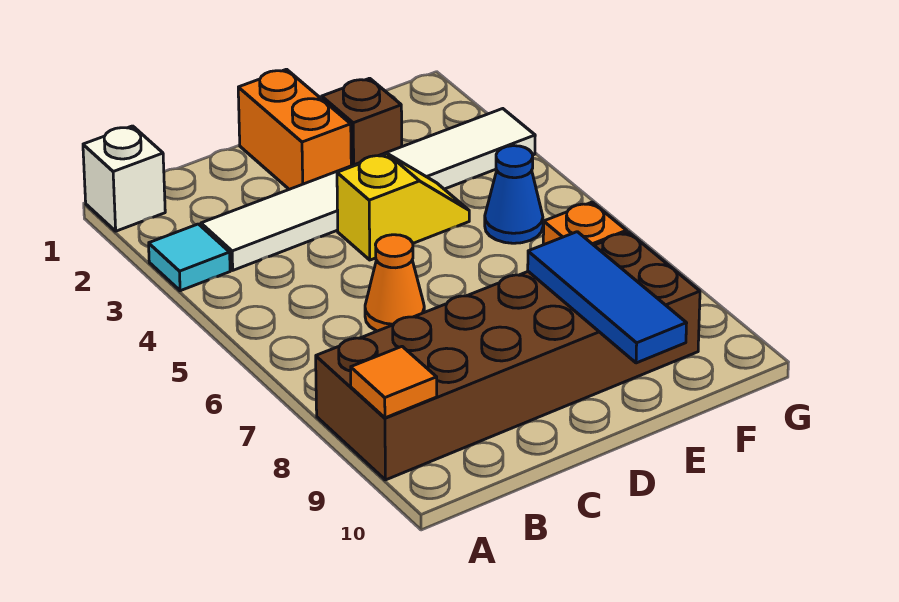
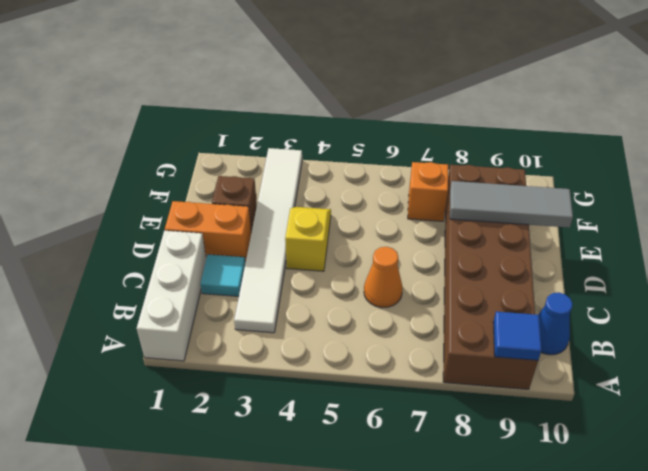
white brick A1 level 1 -> white brick A1:C1 level 1
cyan tile A3 level 1 -> cyan tile C2 level 1
orange tile A9 level 2 -> blue tile A9 level 2
blue tile E8:E10 level 2 -> grey tile E8:E10 level 2
blue cone F5 level 1 -> blue cone B10 level 1

